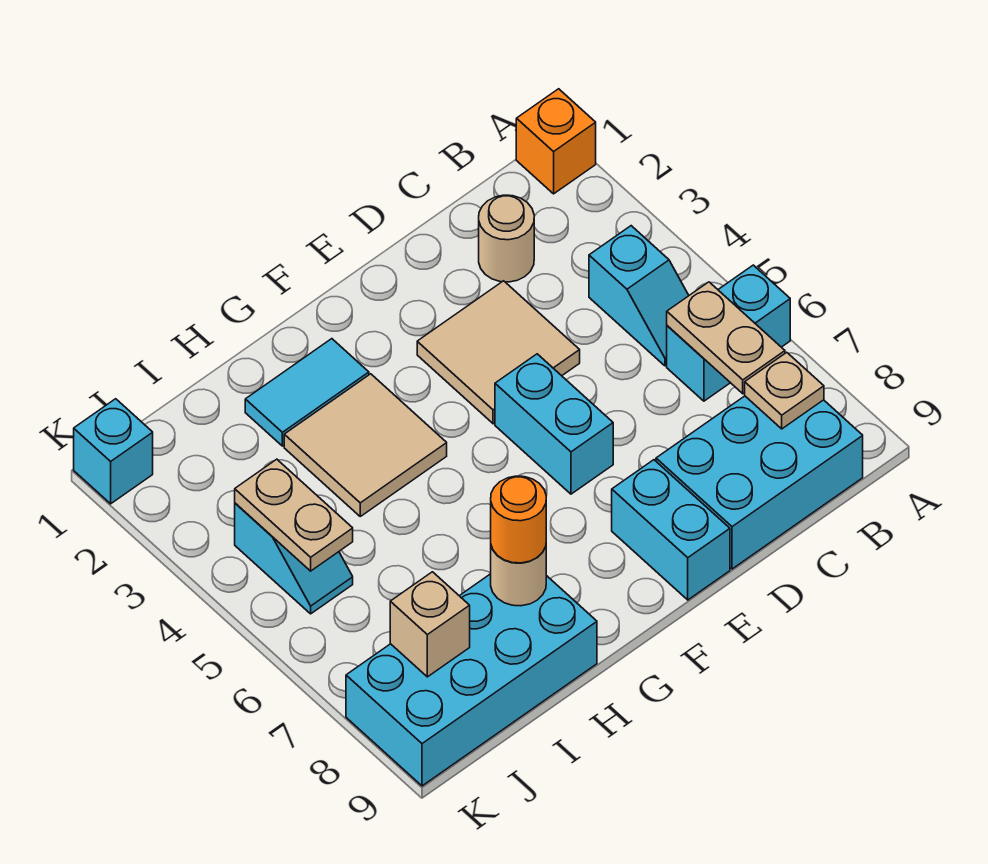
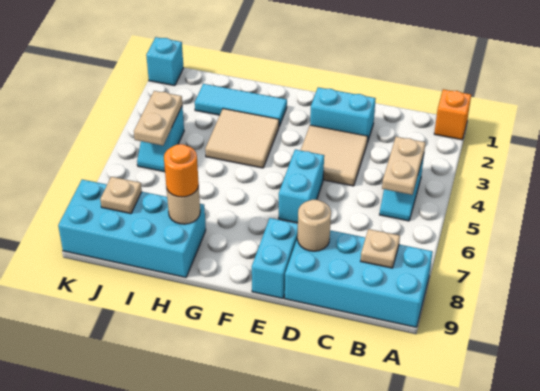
cyan brick A6:B6 level 1 -> cyan brick D2:E2 level 1
tan plate B6:B7 level 2 -> tan plate B4:B5 level 2
cyan brick B8:D9 level 1 -> cyan brick A8:D9 level 1
tan round brick C2 level 1 -> tan round brick D8 level 2
cyan tile G2:H2 level 1 -> cyan tile G2:I2 level 1
tan brick J8 level 2 -> tan plate J8 level 2

